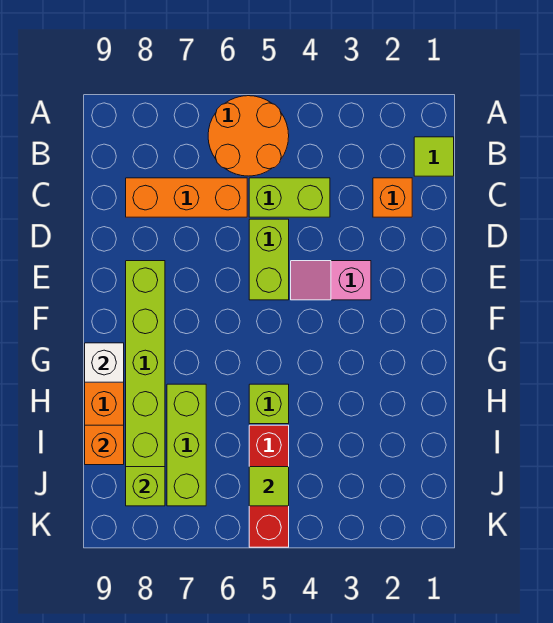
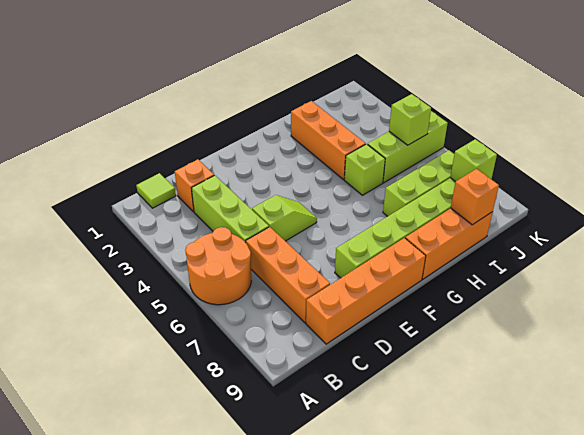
lime brick C4:C5 level 1 -> lime brick C3:C5 level 1
none -> orange brick C9:F9 level 1
lime brick D5:E5 level 1 -> lime slope D5:E5 level 1 top D
pink slope E3:E4 level 1 top 3 -> none
white brick G9 level 2 -> none
none -> orange brick H2:H4 level 1
red brick I5:K5 level 1 -> lime brick I5:K5 level 1
lime tile J5 level 2 -> lime brick J5 level 2

